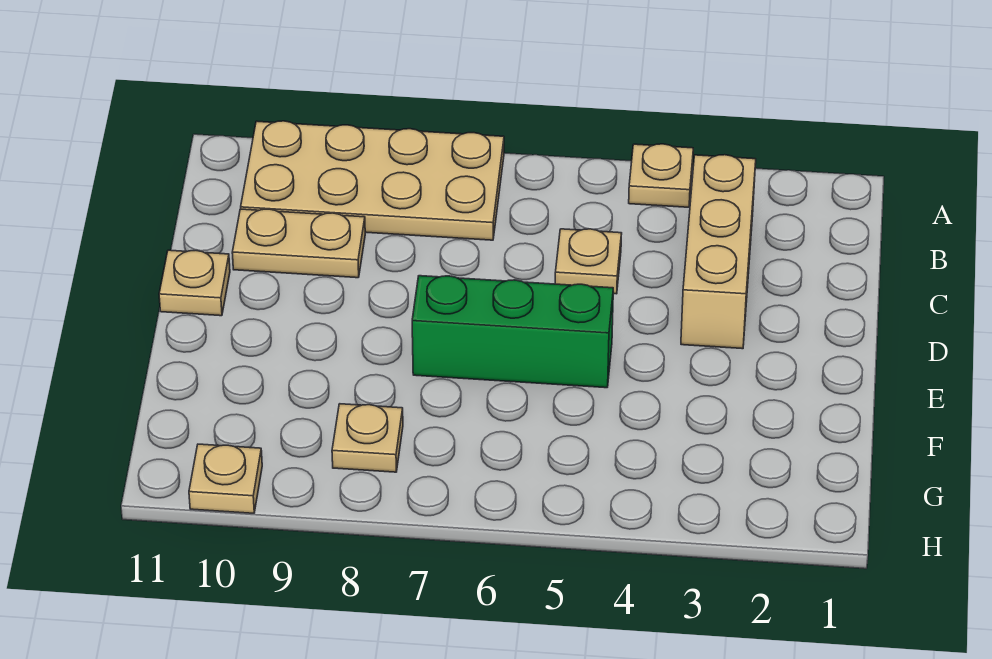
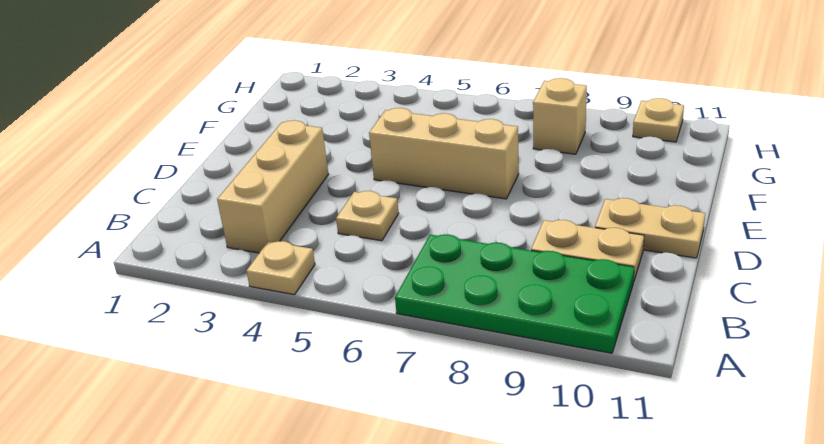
tan plate A7:B10 level 1 -> green plate A7:B10 level 1
tan plate D11 level 1 -> tan plate D10:D11 level 1
green brick E5:E7 level 1 -> tan brick E5:E7 level 1
tan plate G8 level 1 -> tan brick G8 level 1

